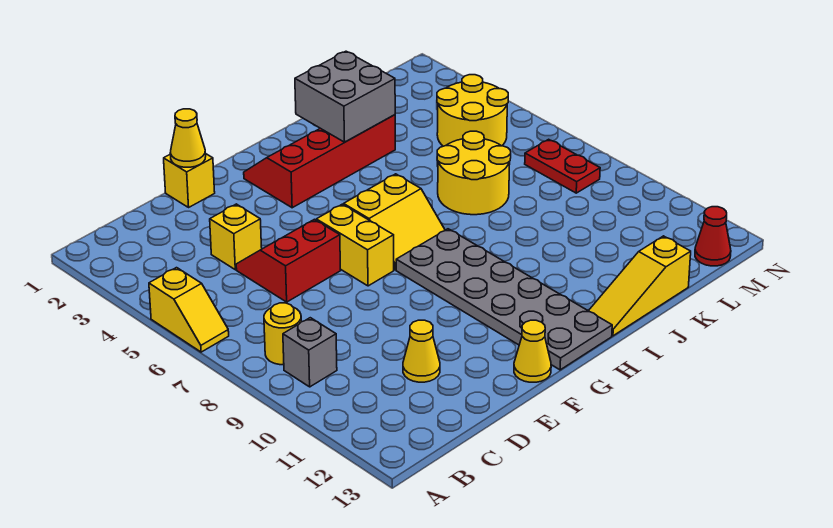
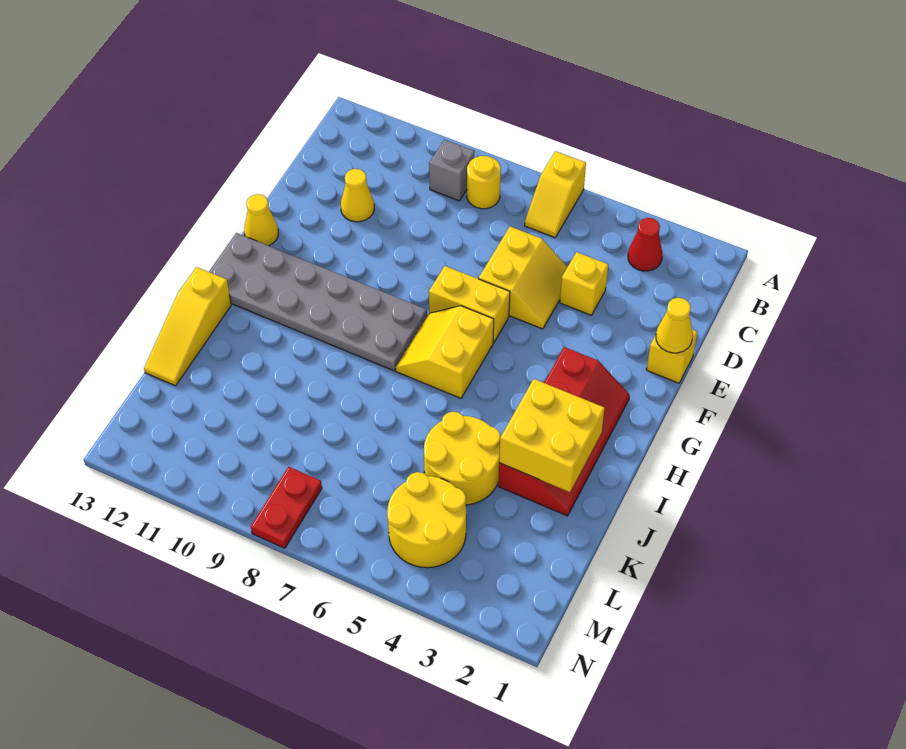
yellow slope A5:A6 level 1 top 5 -> yellow slope A6:B6 level 1 top A
red slope D5:E6 level 1 top 6 -> yellow slope D5:E6 level 1 top 6
grey brick I2:J3 level 2 -> yellow brick I2:J3 level 2
yellow slope I13:K13 level 1 top K -> yellow slope I13:K13 level 1 top I
yellow round brick J6:K7 level 1 -> yellow round brick J4:K5 level 1
red plate M7:M8 level 1 -> red plate M8:N8 level 1
red cone M13 level 1 -> red cone B3 level 1

